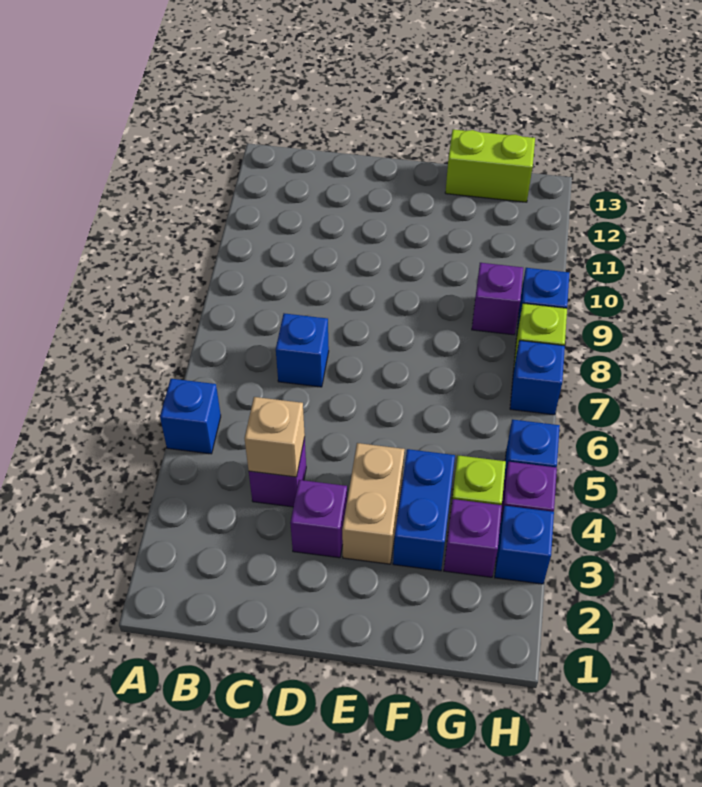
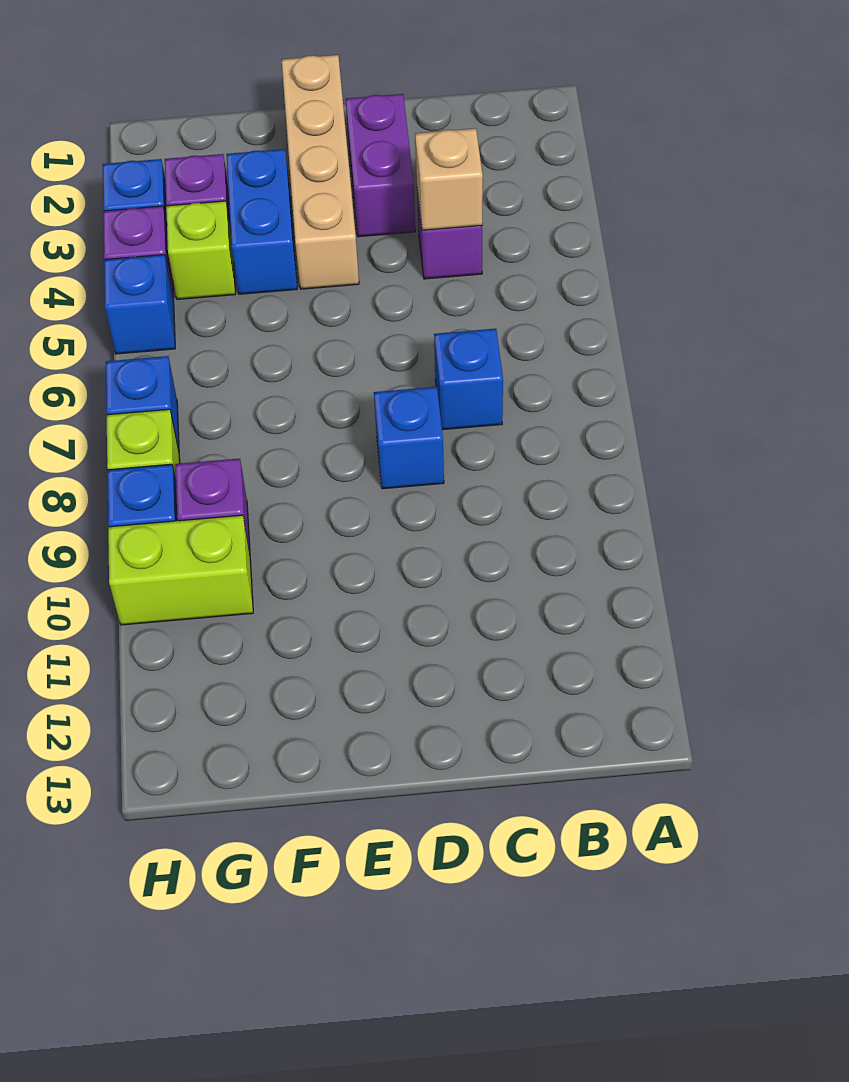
blue brick A5 level 1 -> blue brick D8 level 1
purple brick D3 level 1 -> purple brick D2:D3 level 1
tan brick E3:E4 level 1 -> tan brick E1:E4 level 1
lime brick F13:G13 level 1 -> lime brick G10:H10 level 1

